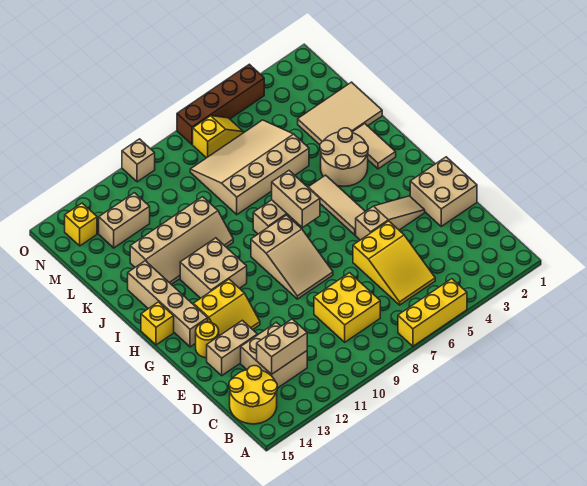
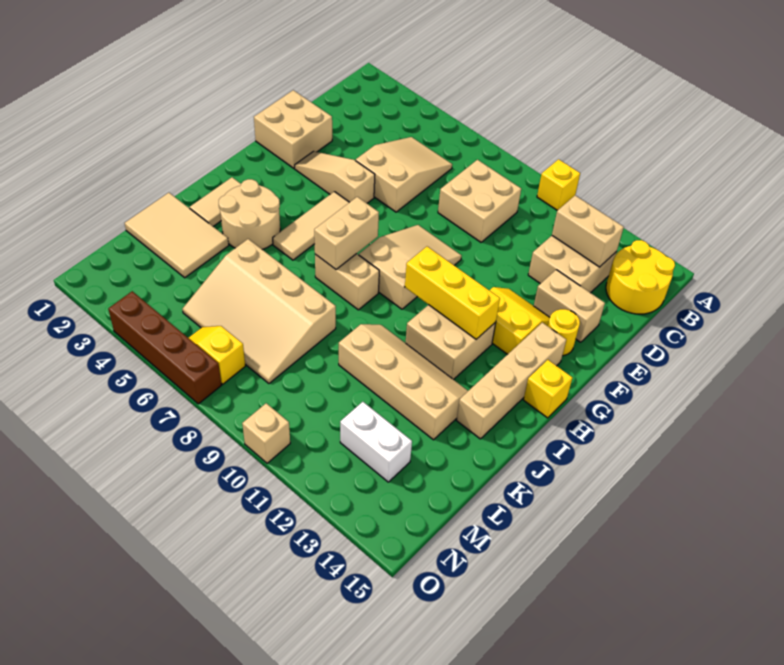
yellow brick A5:A7 level 1 -> yellow brick H10:H12 level 2
yellow slope C5:E6 level 1 top E -> tan slope C5:E6 level 1 top E
yellow brick C8:D9 level 1 -> tan brick C8:D9 level 1
tan brick M12:M13 level 1 -> white brick M12:M13 level 1
yellow brick N14 level 1 -> yellow brick A10 level 1

